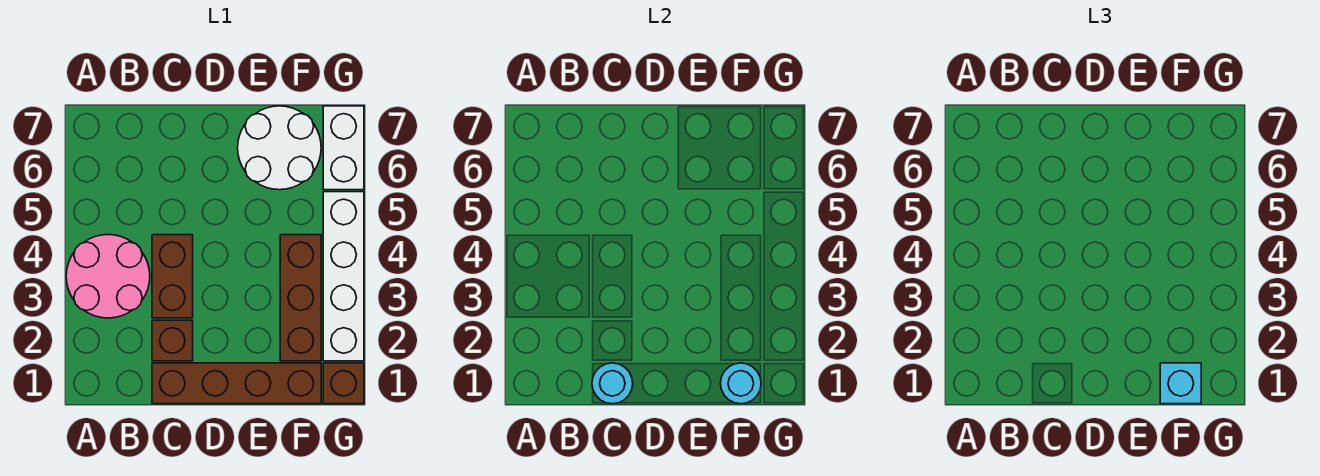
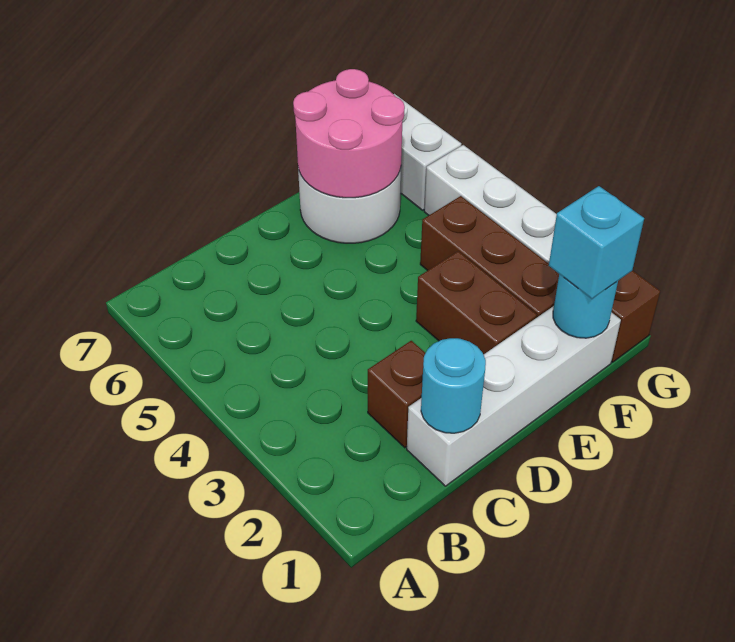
pink round brick A3:B4 level 1 -> pink round brick E6:F7 level 2
brown brick C1:F1 level 1 -> white brick C1:F1 level 1
brown brick C3:C4 level 1 -> brown brick E2:E3 level 1

